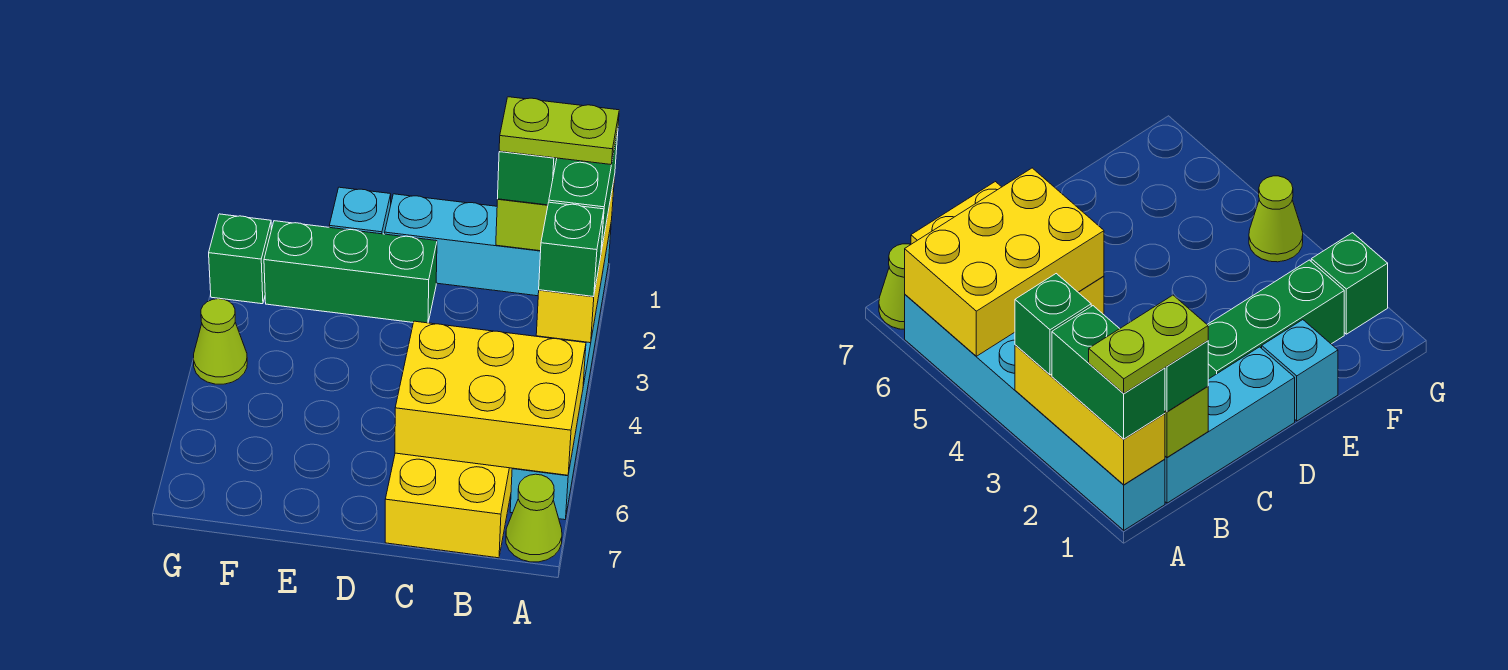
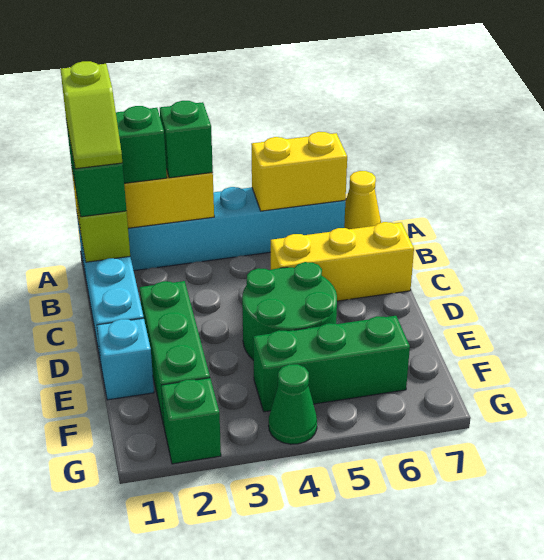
lime plate A1:B1 level 4 -> lime slope A1:B1 level 4 top A
yellow brick A5:C6 level 2 -> yellow brick A5:A6 level 2
lime cone A7 level 1 -> yellow cone A7 level 1
yellow brick B5:C7 level 1 -> yellow brick C5:C7 level 1
none -> green round brick D4:E5 level 1
none -> green brick F4:F6 level 1
lime cone G4 level 1 -> green cone G4 level 1

